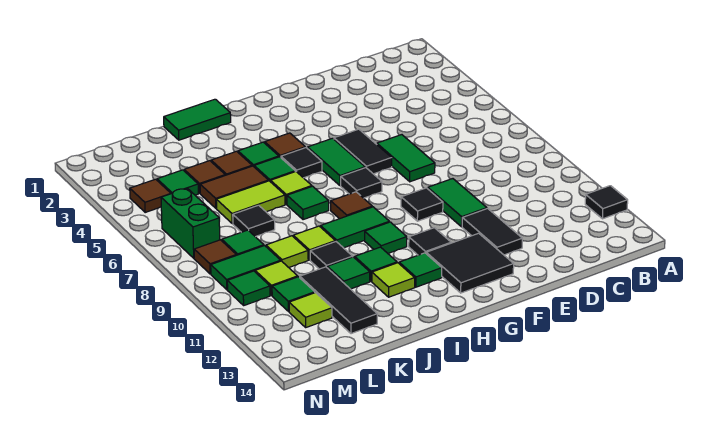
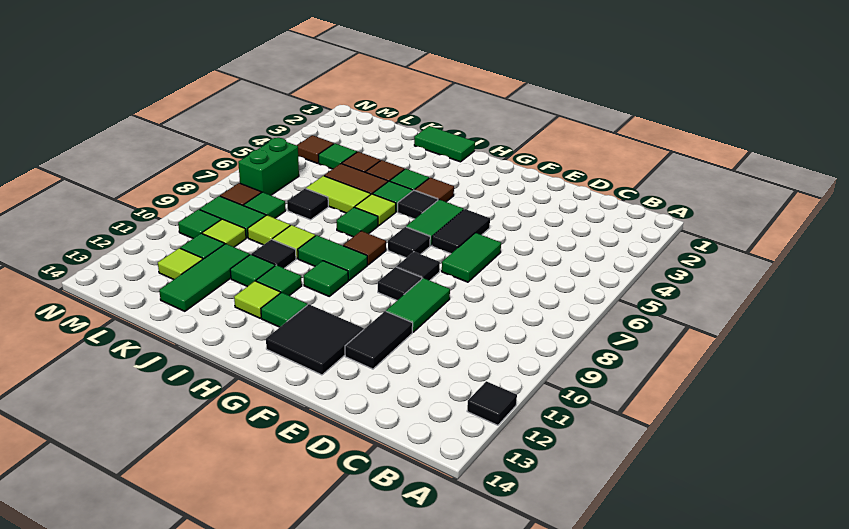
black tile G11 level 1 -> black tile F8 level 1
black tile K11:K13 level 1 -> green tile K11:K13 level 1

